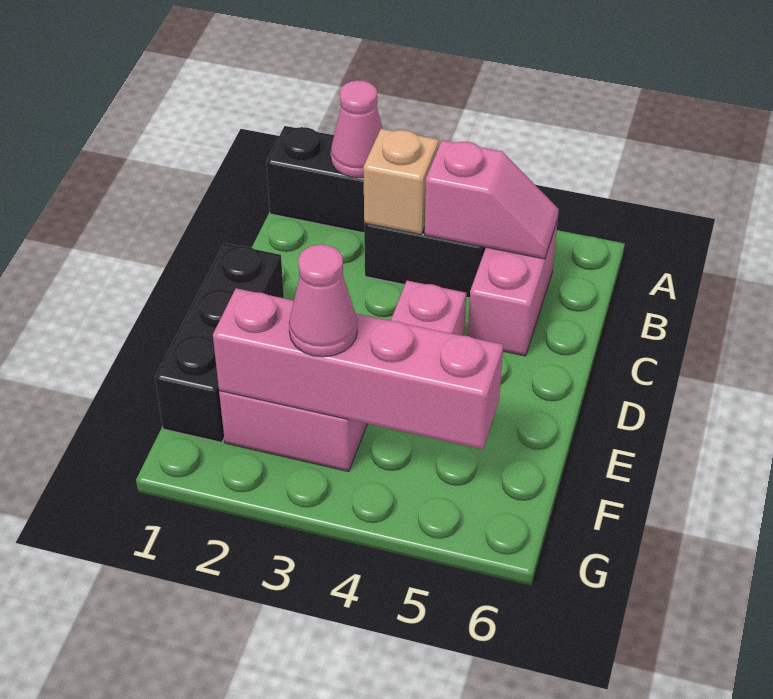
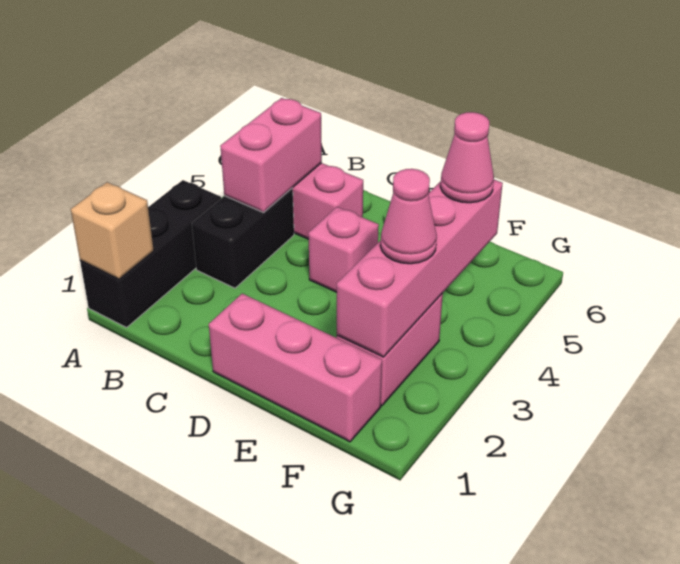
pink cone A2 level 2 -> pink cone F5 level 3
tan brick B3 level 2 -> tan brick A1 level 2
pink slope B4:B5 level 2 top 4 -> pink brick B4:B5 level 2
black brick D1:F1 level 1 -> pink brick D1:F1 level 1

